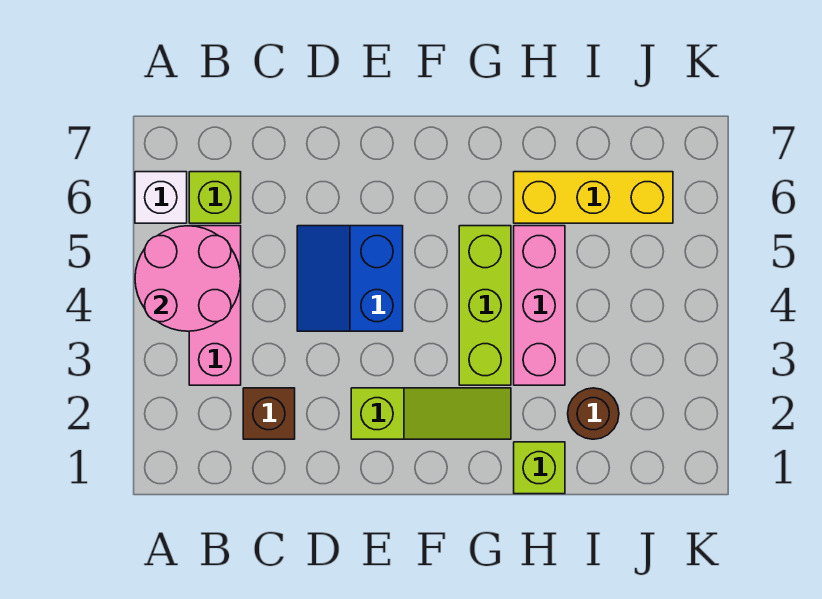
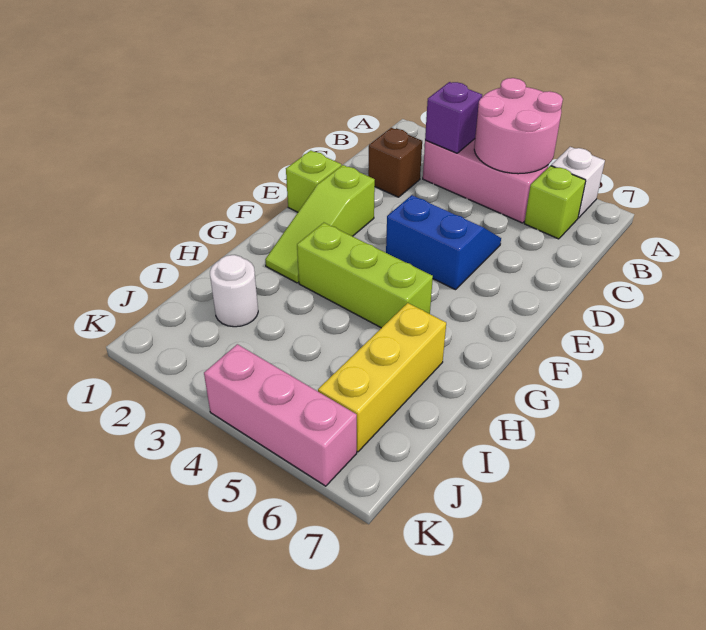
none -> purple brick B3 level 2
lime brick H1 level 1 -> lime brick E1 level 1
pink brick H3:H5 level 1 -> pink brick K4:K6 level 1
brown round brick I2 level 1 -> white round brick I2 level 1

